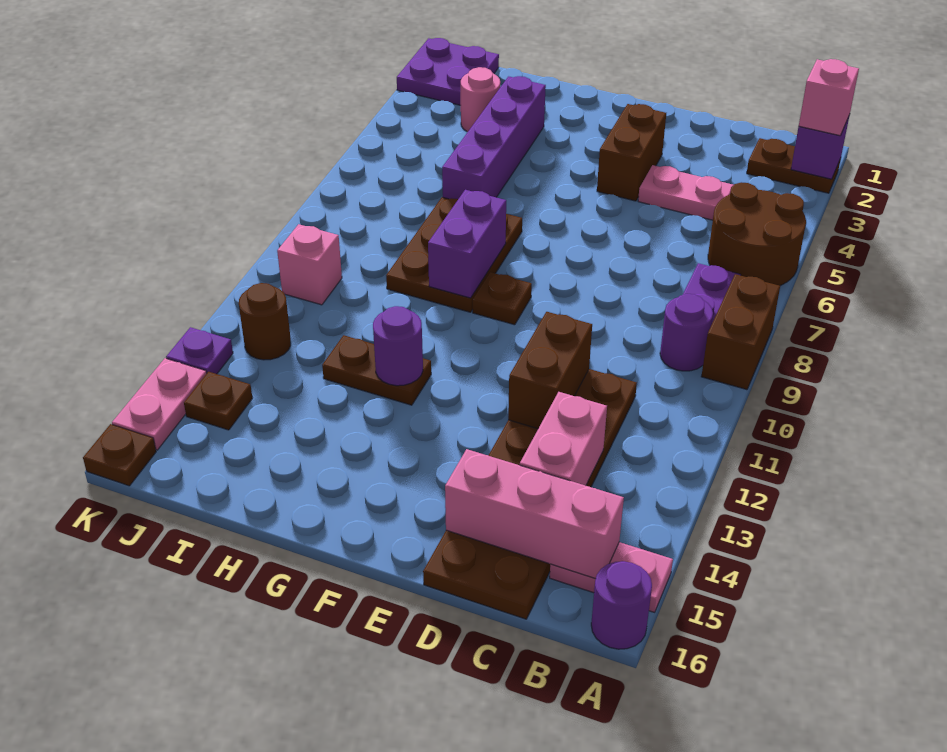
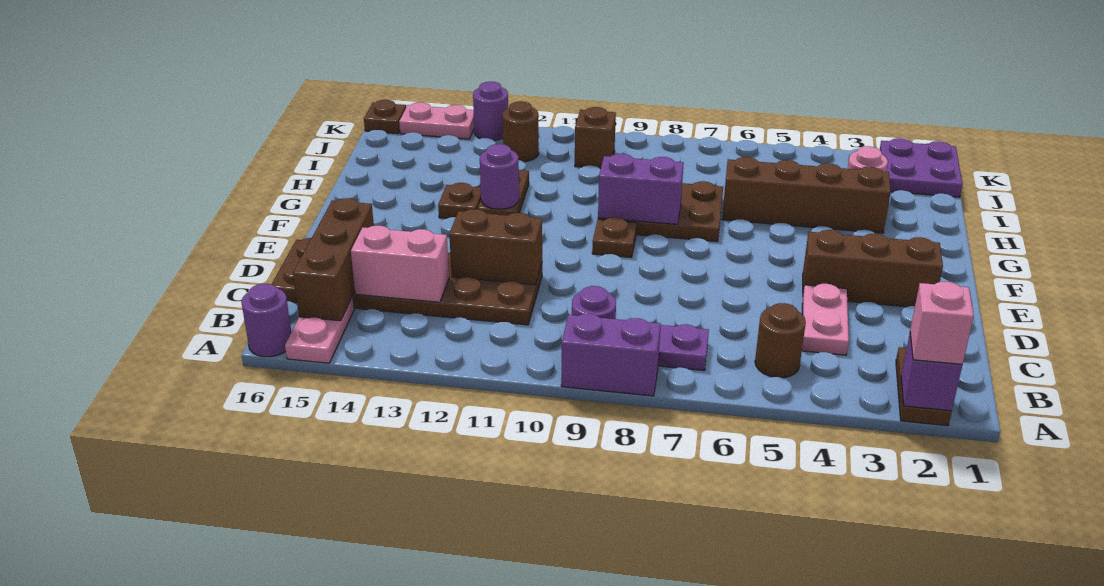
brown round brick A5:B6 level 1 -> brown round brick B5 level 1
brown brick A8:A9 level 1 -> purple brick A8:A9 level 1
pink brick B15:D15 level 2 -> brown brick B15:D15 level 2
brown brick E3:E4 level 1 -> brown brick E2:E4 level 1
purple brick H3:H6 level 1 -> brown brick H3:H6 level 1
pink brick J10 level 1 -> brown brick J10 level 1
brown plate J14 level 1 -> brown plate G13 level 1
purple plate K13 level 1 -> purple round brick K13 level 1

